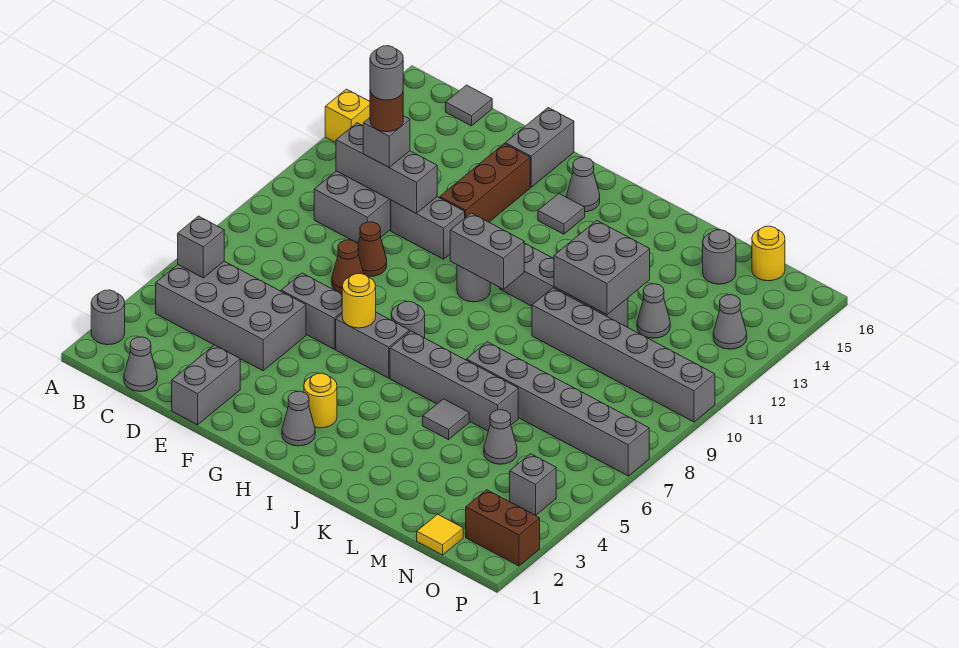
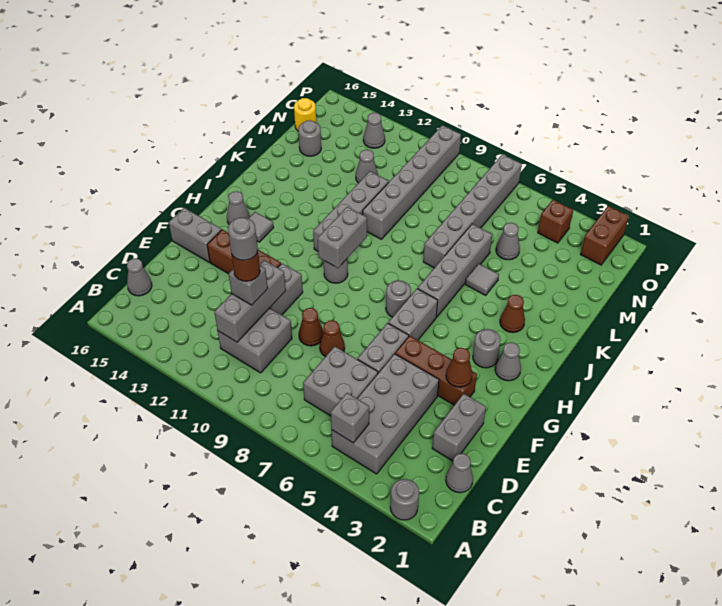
yellow brick A13 level 1 -> none
grey tile C16 level 1 -> grey cone C16 level 1
grey brick E1:E2 level 1 -> grey brick D2:E2 level 1
none -> brown brick F3:F5 level 1
none -> brown cone F3 level 2
yellow round brick G6 level 2 -> none
yellow round brick H3 level 1 -> grey round brick H3 level 1
none -> brown cone J3 level 1
grey brick K11:L12 level 2 -> grey brick C6:D7 level 1
yellow tile N1 level 1 -> none
grey brick O4 level 1 -> brown brick O4 level 1

